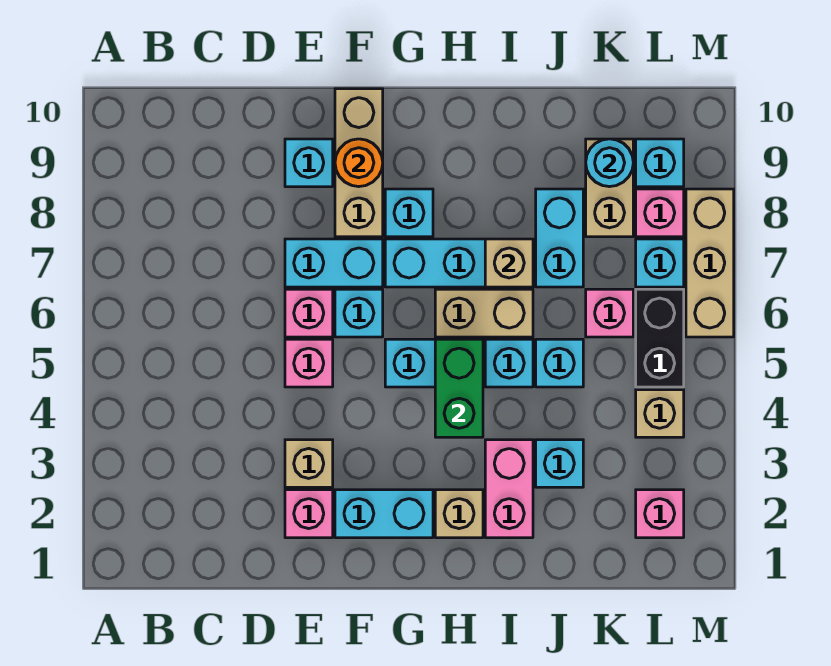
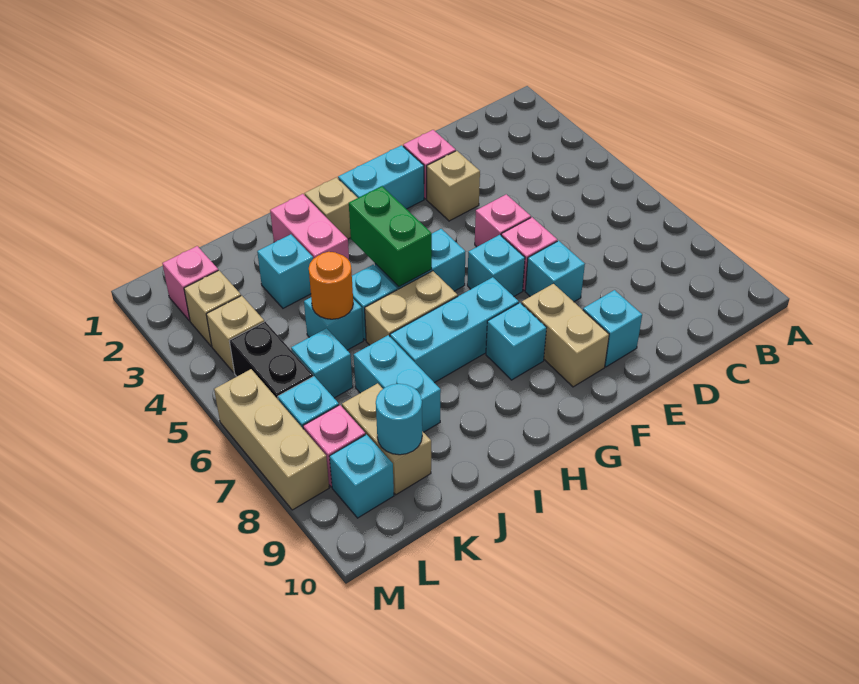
cyan brick E7:F7 level 1 -> cyan brick E7 level 1
tan brick F8:F10 level 1 -> tan brick F8:F9 level 1
orange round brick F9 level 2 -> orange round brick J5 level 2
tan brick I7 level 2 -> tan brick L3 level 1
pink brick K6 level 1 -> cyan brick K6 level 1

